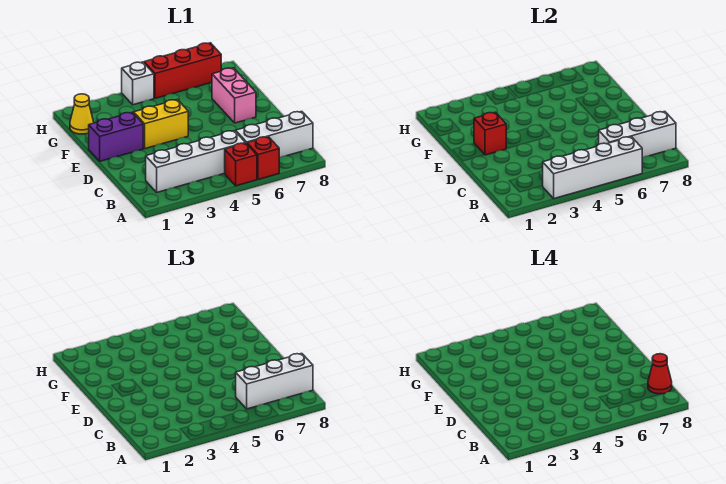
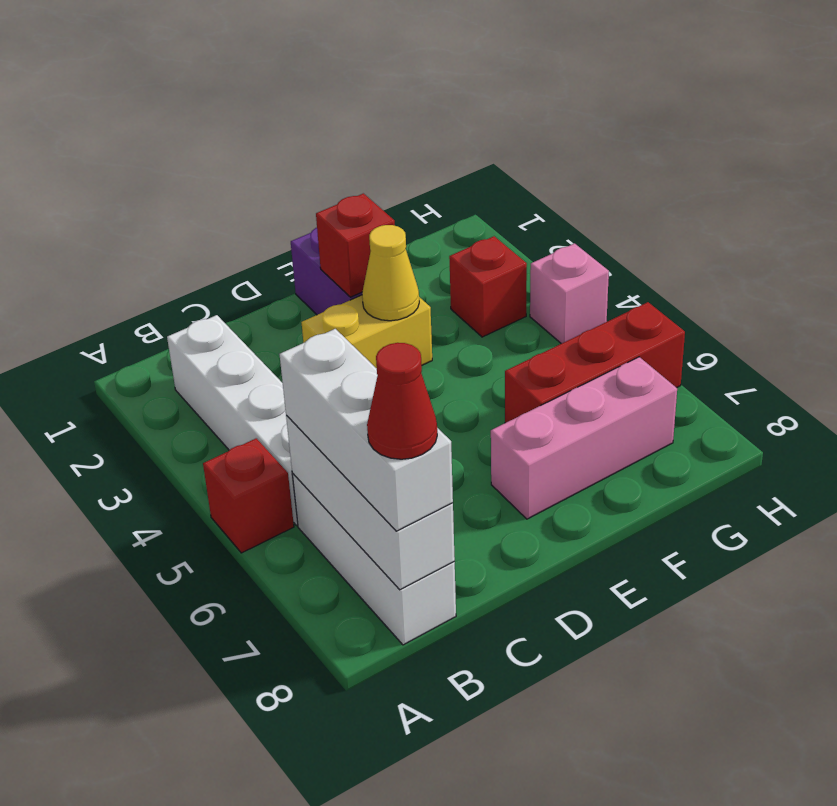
white brick A3:A6 level 2 -> none
red brick A6 level 1 -> red brick G3 level 1
yellow brick E3:E4 level 1 -> yellow brick D3:E3 level 1
pink brick E7:F7 level 1 -> pink brick E7:G7 level 1
yellow cone G1 level 1 -> yellow cone E3 level 2
white brick H4 level 1 -> pink brick H4 level 1
red brick H5:H7 level 1 -> red brick F6:H6 level 1

